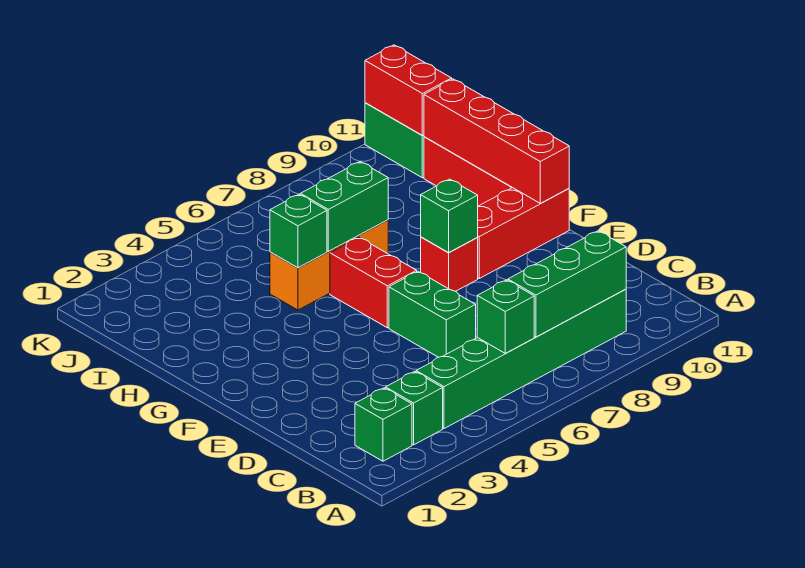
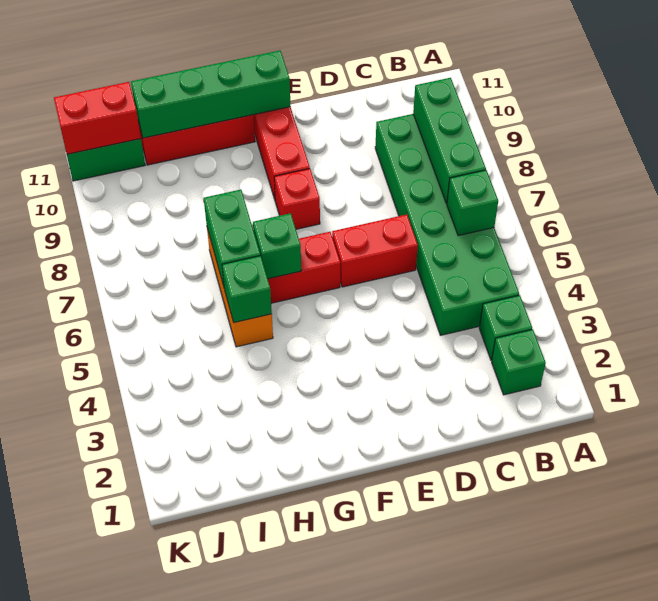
green brick B4:B9 level 1 -> green brick B4:C9 level 1
green brick D6:E6 level 1 -> red brick D6:E6 level 1
green brick F8 level 2 -> green brick G6 level 2
red brick F11:I11 level 2 -> green brick F11:I11 level 2

